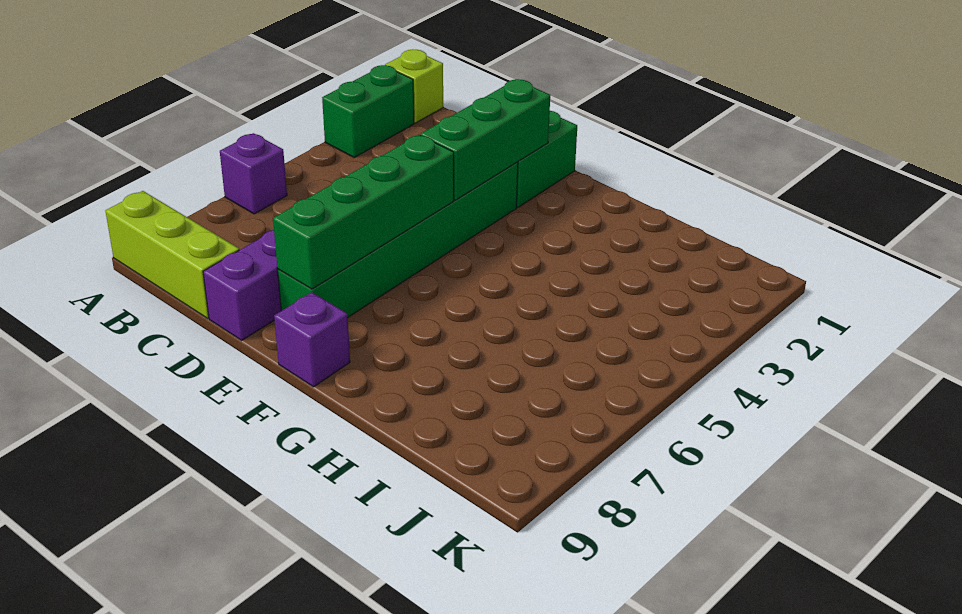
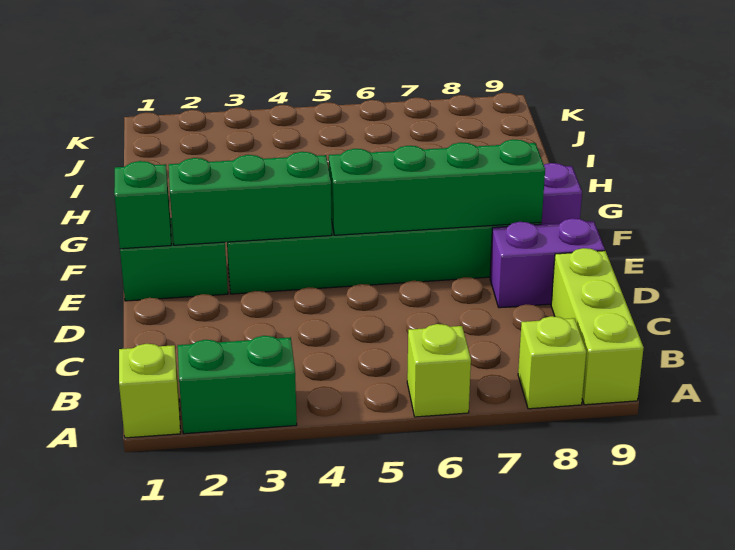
purple brick A6 level 1 -> lime brick A6 level 1
none -> lime brick A8 level 1
none -> green brick E1 level 2

